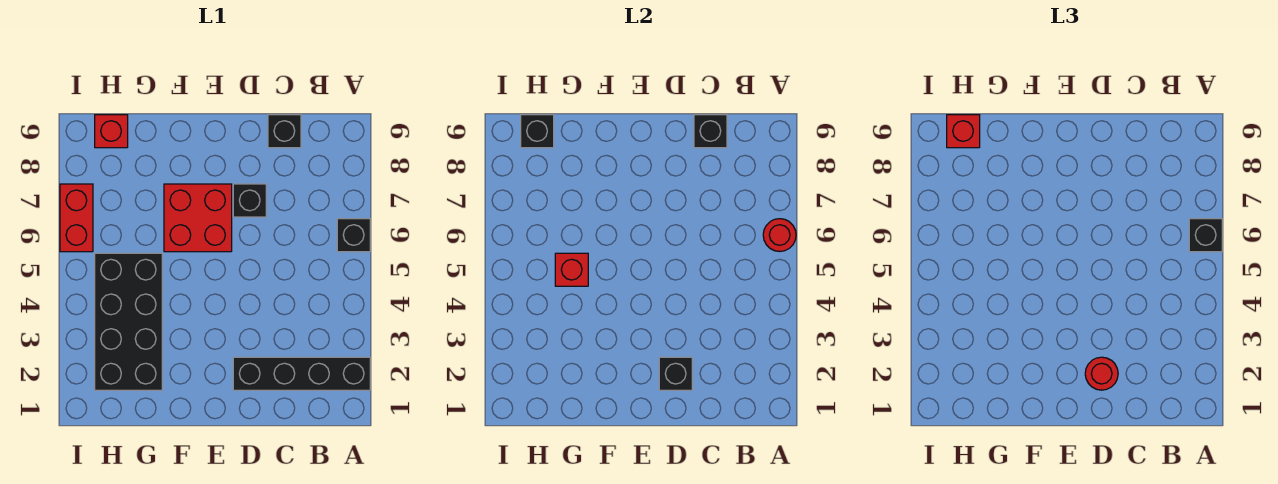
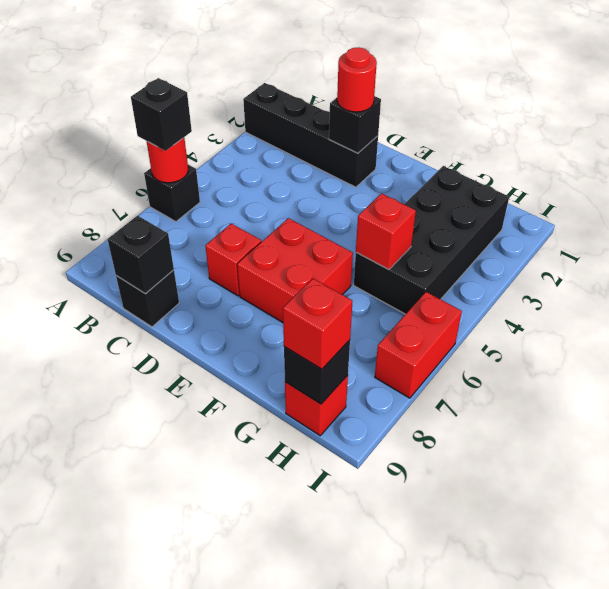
black brick D7 level 1 -> red brick D7 level 1

